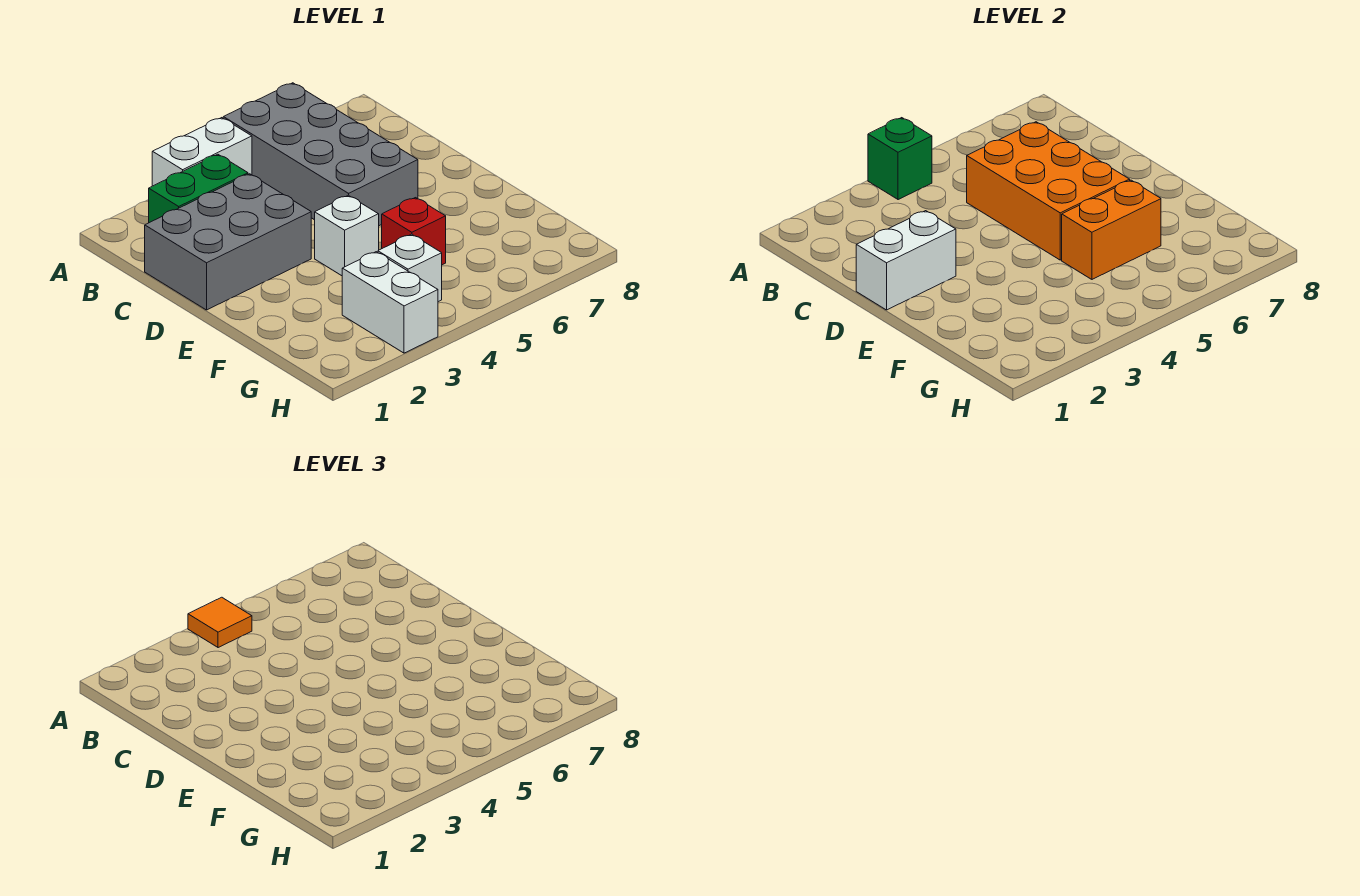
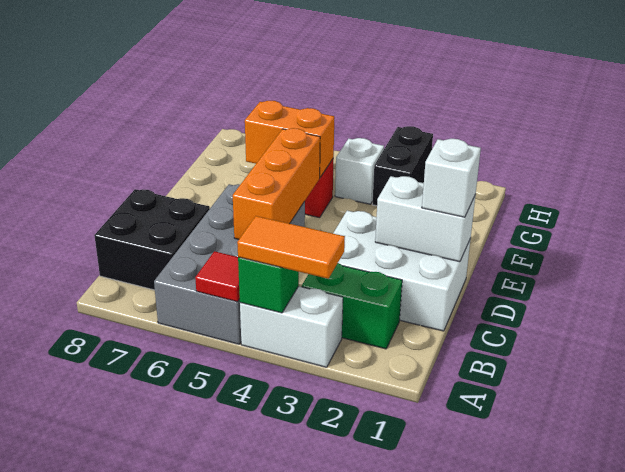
orange tile A4 level 3 -> orange tile A3:A4 level 3
none -> red tile A5 level 2
none -> black brick B7:C8 level 1
grey brick C1:D3 level 1 -> white brick C1:D3 level 1
orange brick C5:E6 level 2 -> orange brick C5:E5 level 2
white brick E4 level 1 -> white brick D1 level 3
white brick G3:H3 level 1 -> black brick G3:H3 level 1

